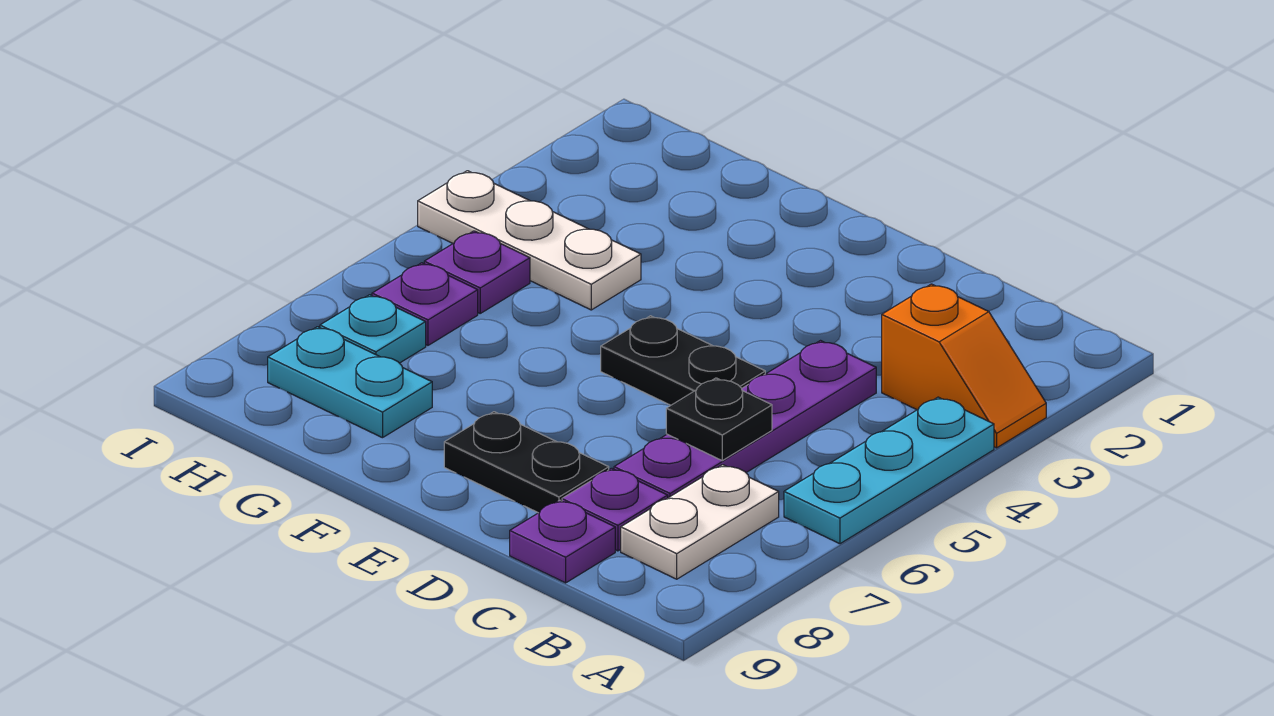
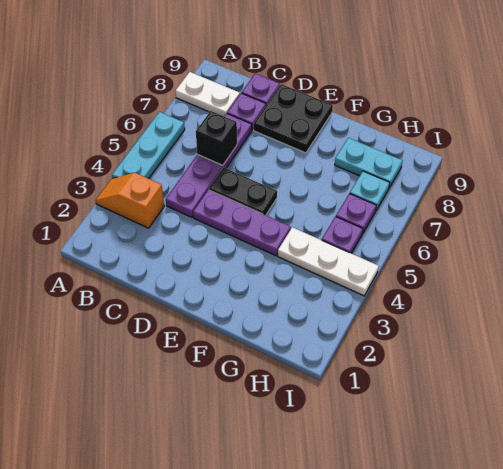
white plate B7:B8 level 1 -> white plate A8:B8 level 1
black plate C6 level 2 -> black brick C6 level 2
none -> purple plate D4:F4 level 1
black plate D8:E8 level 1 -> black plate D8:E9 level 1

